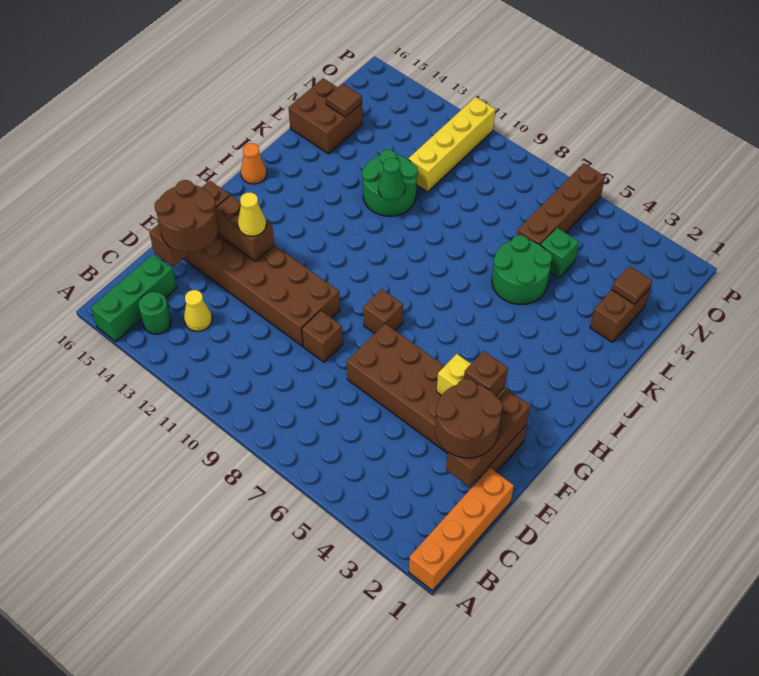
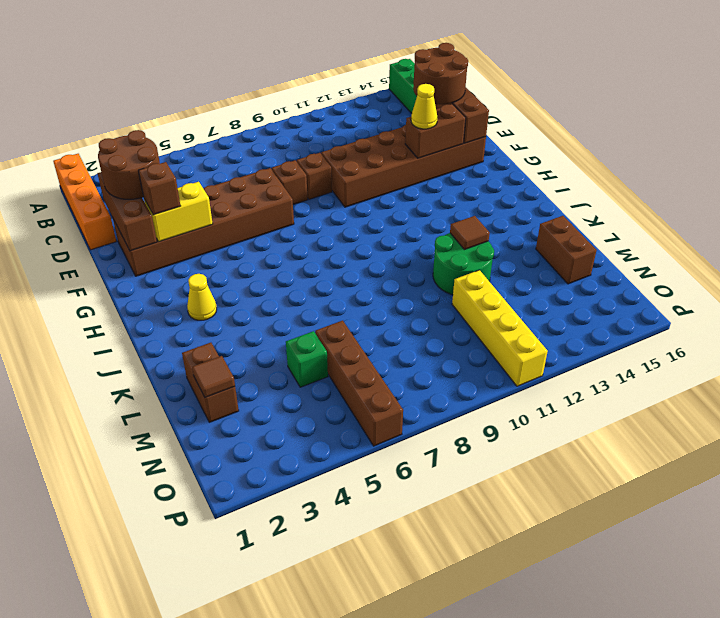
green round brick B14 level 1 -> none
yellow cone C13 level 1 -> yellow cone I3 level 1
brown brick G8 level 1 -> brown brick E8 level 1
orange cone I16 level 1 -> none
green round brick K5:L6 level 1 -> none
green cone K11 level 2 -> none
brown brick L15:M16 level 1 -> brown brick L15:M15 level 1
brown tile M15 level 2 -> brown tile K12 level 2

